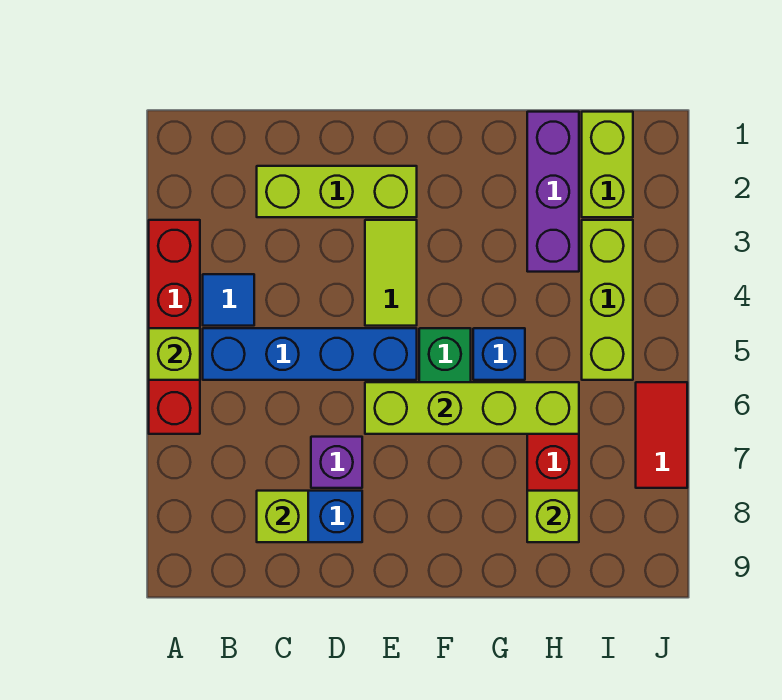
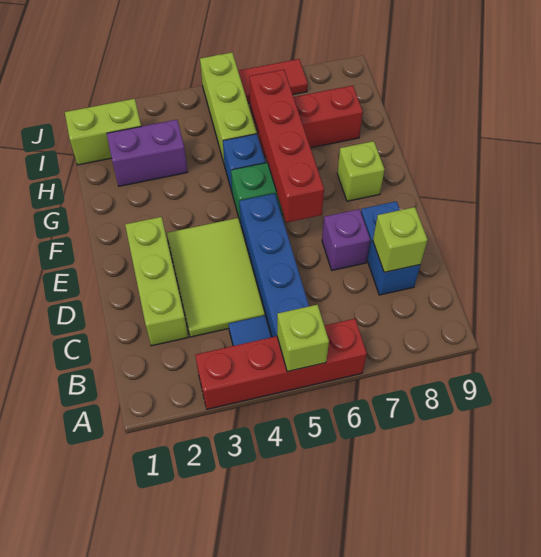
lime tile E3:E4 level 1 -> lime tile C3:E4 level 1
lime brick E6:H6 level 2 -> red brick E6:H6 level 2
purple brick H1:H3 level 1 -> purple brick H2:H3 level 1
lime brick H8 level 2 -> lime brick F8 level 1
lime brick I3:I5 level 1 -> lime brick H5:J5 level 1

